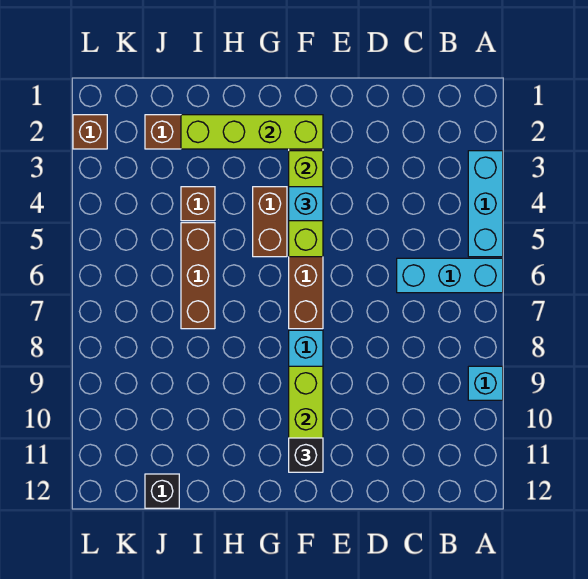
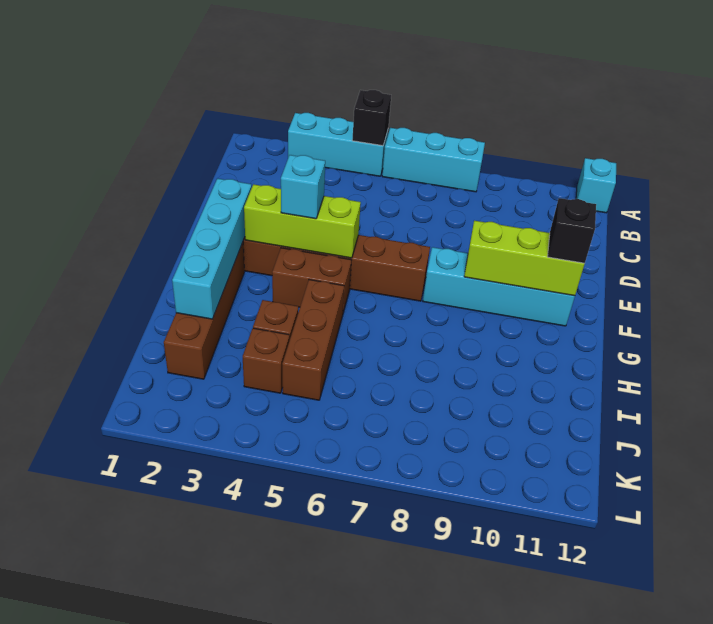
cyan brick A6:C6 level 1 -> cyan brick A6:A8 level 1
cyan brick A9 level 1 -> cyan brick A12 level 1
lime brick F2:I2 level 2 -> cyan brick F2:I2 level 2
brown brick I5:I7 level 1 -> brown brick H5:J5 level 1
black brick J12 level 1 -> black brick A5 level 2
brown brick L2 level 1 -> brown brick J4 level 1

